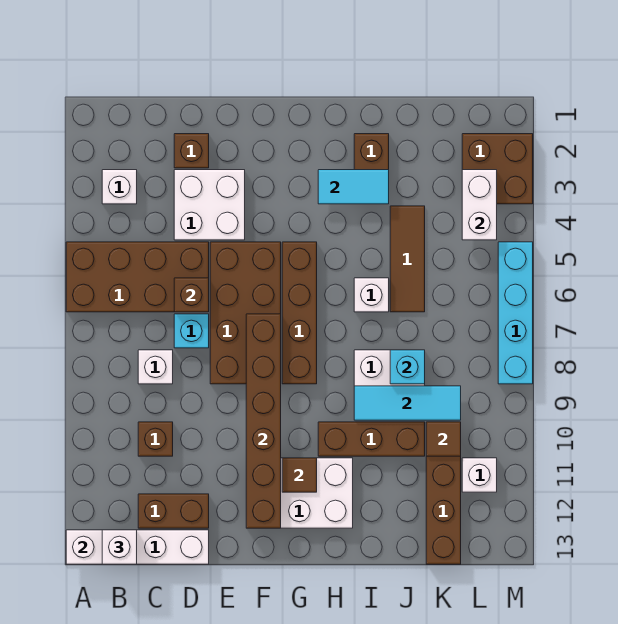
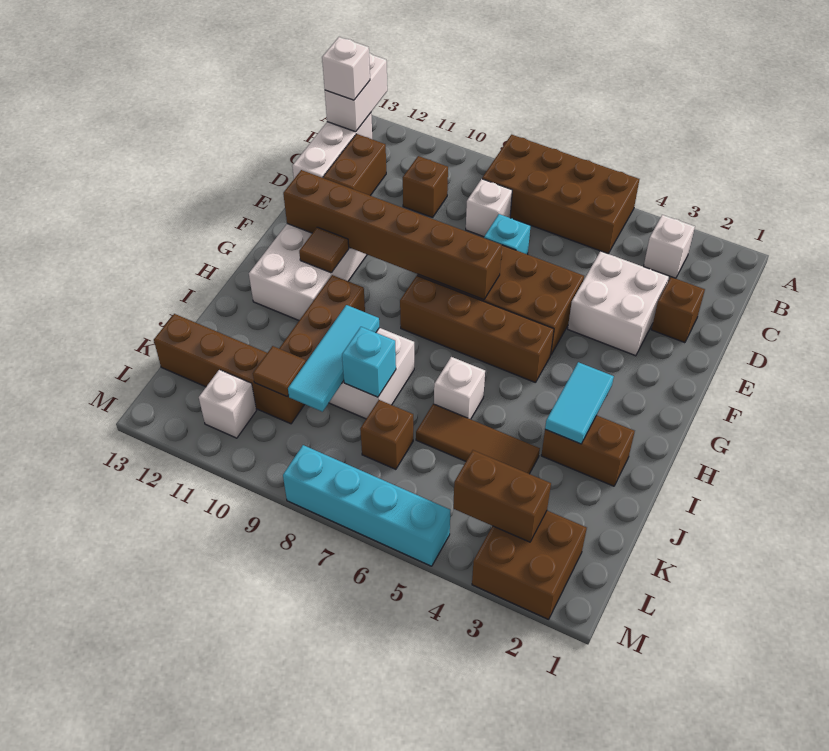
brown brick A5:D6 level 1 -> brown brick A5:B8 level 1
brown brick D6 level 2 -> brown brick K7 level 1
white brick L3:L4 level 2 -> brown brick L3:L4 level 2

